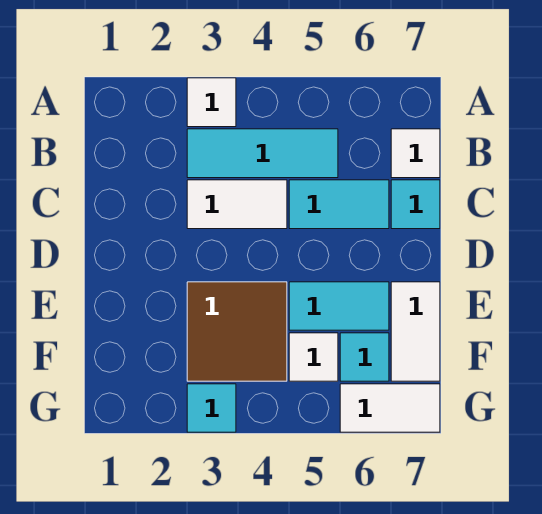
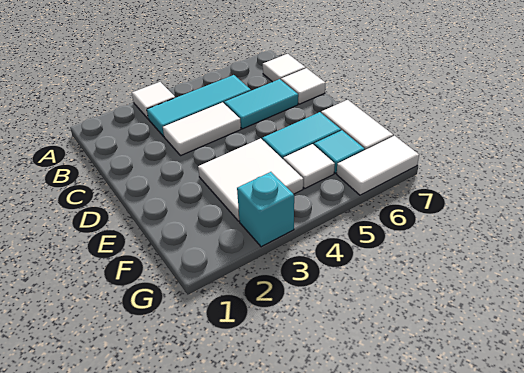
cyan tile C7 level 1 -> white tile C7 level 1
brown tile E3:F4 level 1 -> white tile E3:F4 level 1
cyan tile G3 level 1 -> cyan brick G3 level 1

